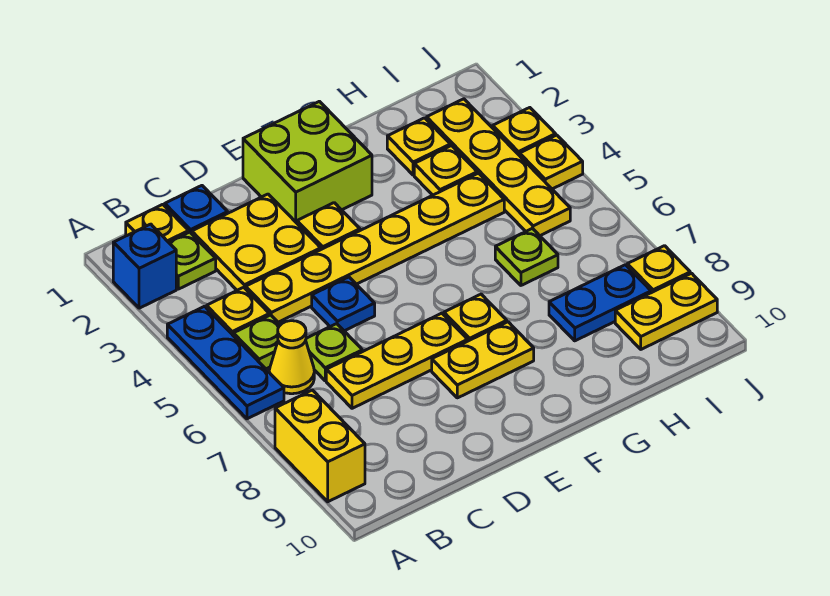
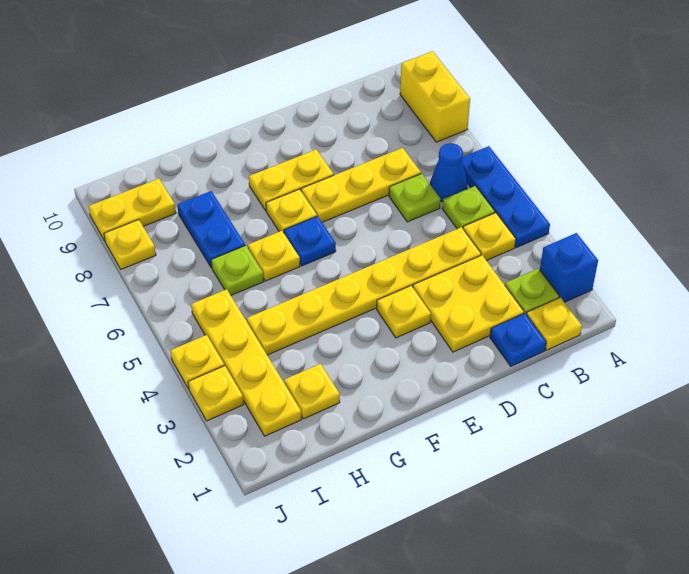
yellow cone B6 level 1 -> blue cone B6 level 1
blue plate D5 level 1 -> blue plate F6 level 1
lime brick E1:F2 level 1 -> none
yellow plate H3 level 1 -> yellow plate G6 level 1
blue plate H8:I8 level 1 -> blue plate H7:H8 level 1

